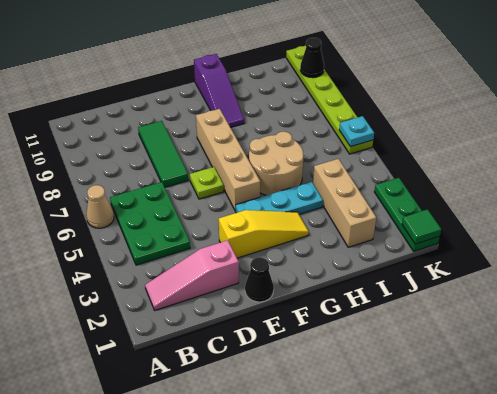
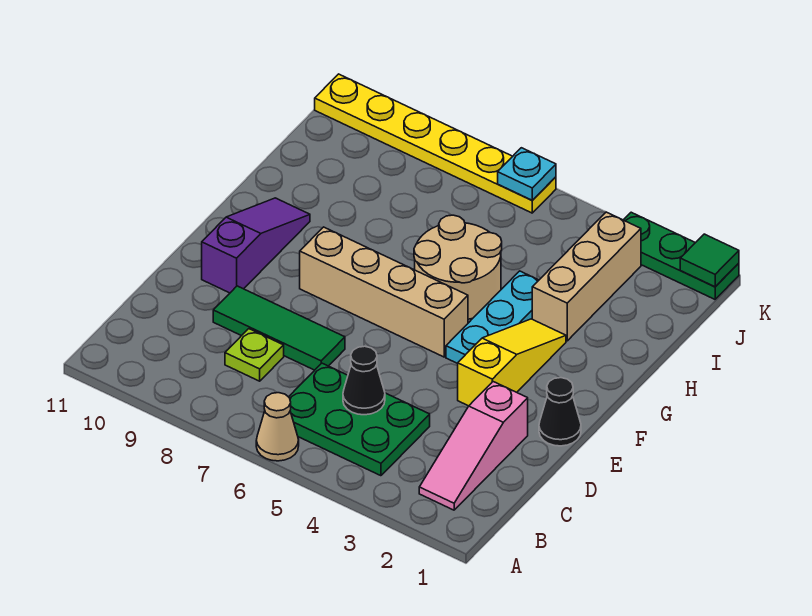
lime plate E6 level 1 -> lime plate C8 level 1
purple slope G9:G11 level 1 top 11 -> purple slope E10:G10 level 1 top E
tan brick I2:I4 level 1 -> tan brick H3:J3 level 1
lime plate K6:K11 level 1 -> yellow plate K6:K11 level 1
black cone K10 level 2 -> black cone C5 level 2

